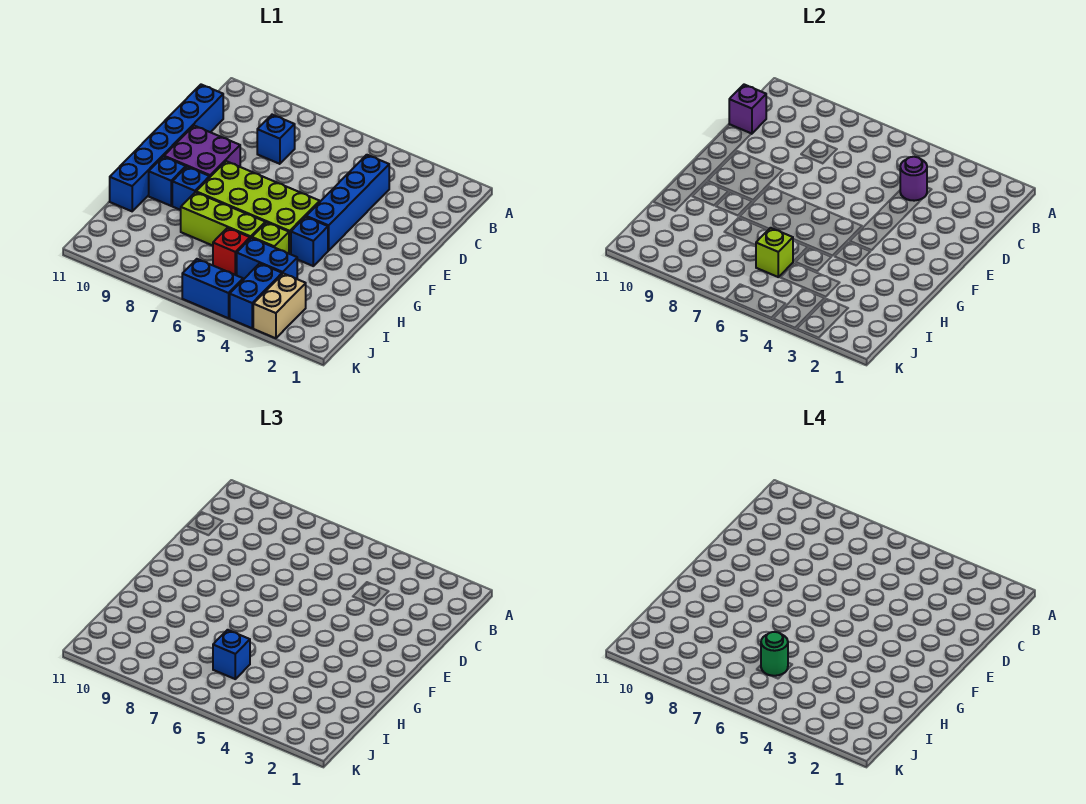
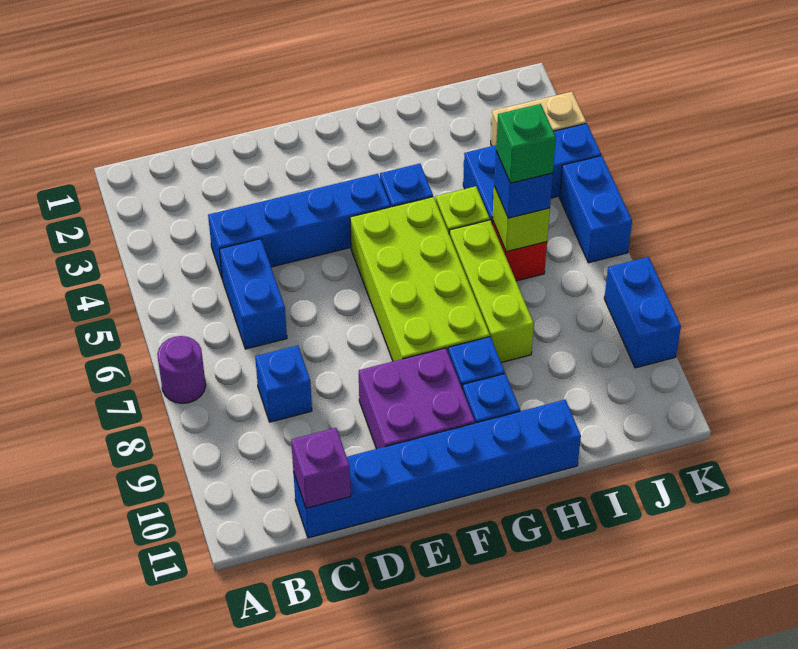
purple round brick C4 level 2 -> purple round brick A7 level 1
none -> blue brick C5:C6 level 1
green round brick I6 level 4 -> green brick I6 level 4
none -> blue brick K8:K9 level 1

